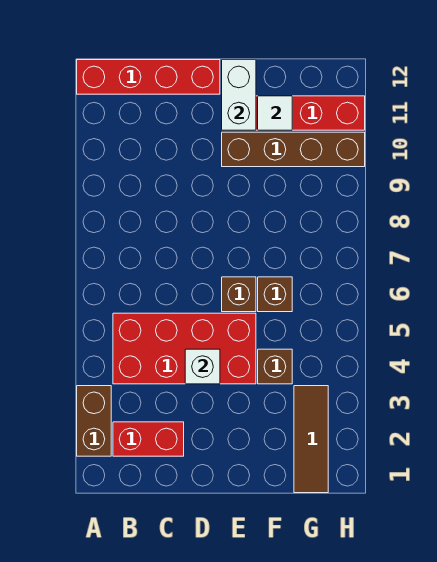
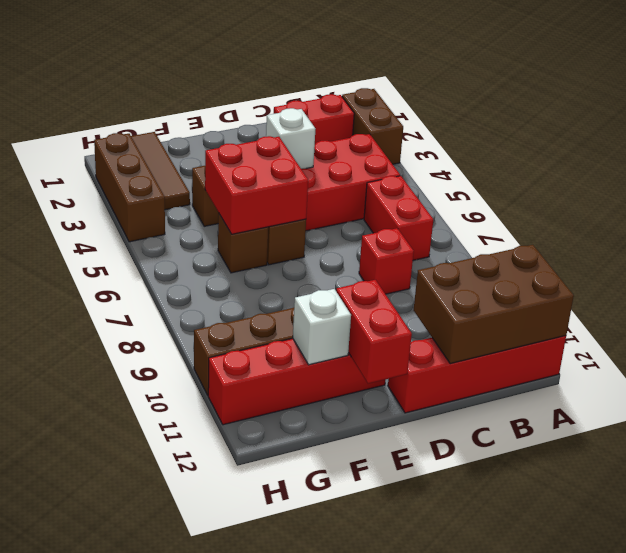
none -> brown brick A11:C12 level 2
none -> red brick B6:B7 level 1
none -> red brick C8 level 1
none -> red brick E5:F6 level 2
white brick E11:E12 level 2 -> red brick E11:E12 level 2
white tile F11 level 2 -> white brick F11 level 2
none -> brown brick H2:H4 level 1

